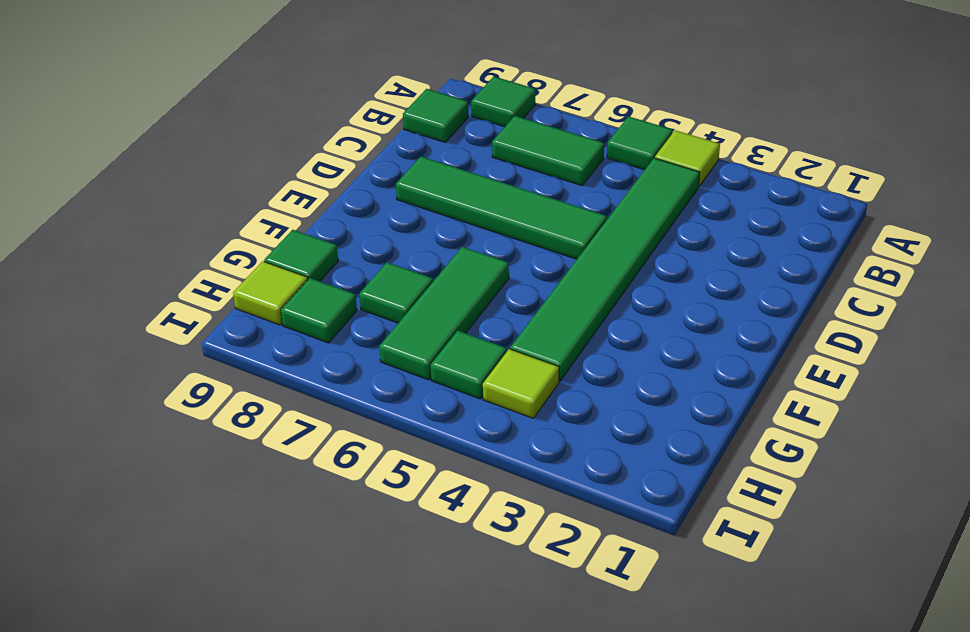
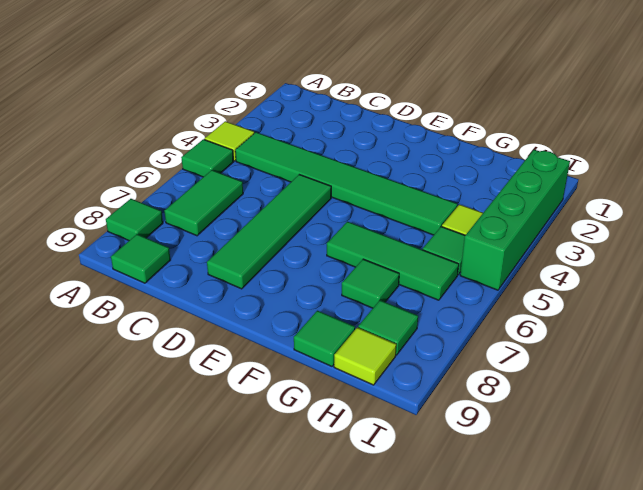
none -> green brick I2:I5 level 1

